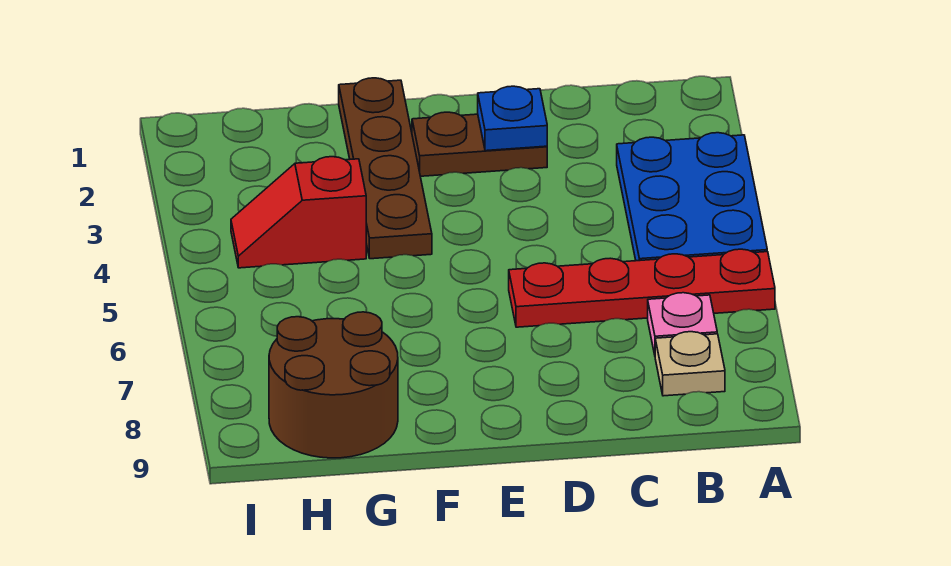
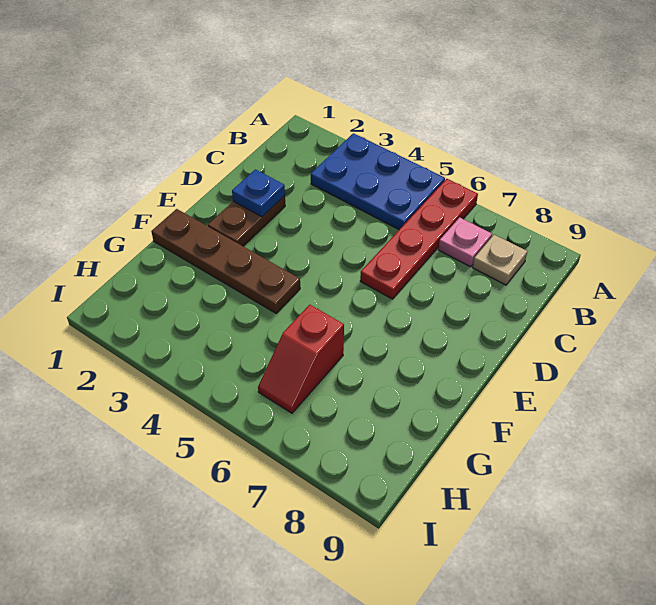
red slope G4:H4 level 1 top G -> red slope G6:H6 level 1 top G
brown round brick G8:H9 level 1 -> none

